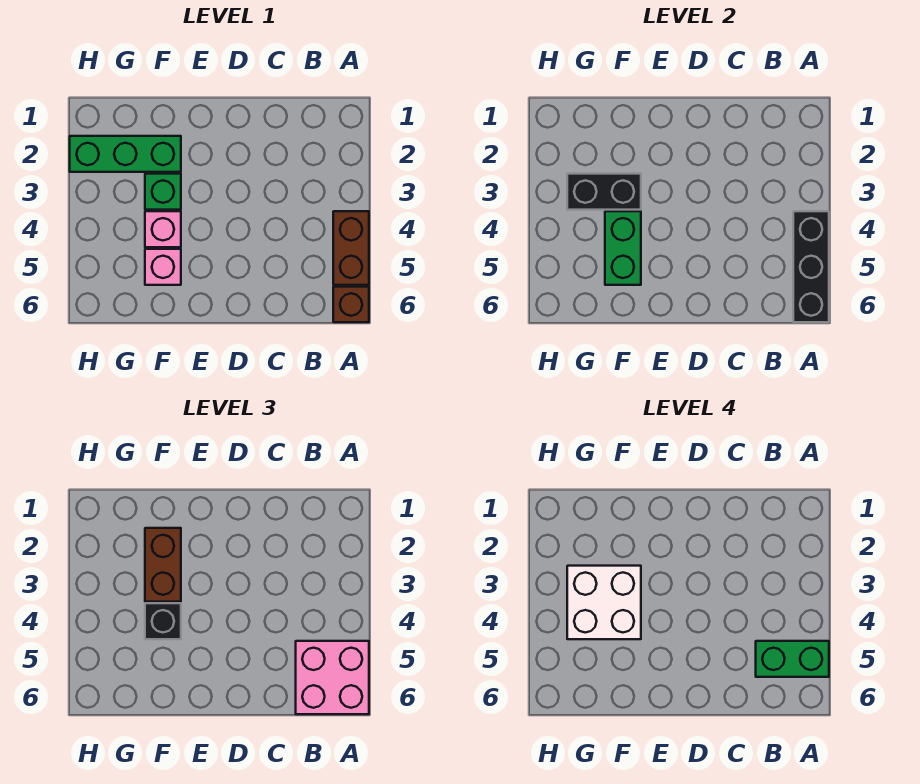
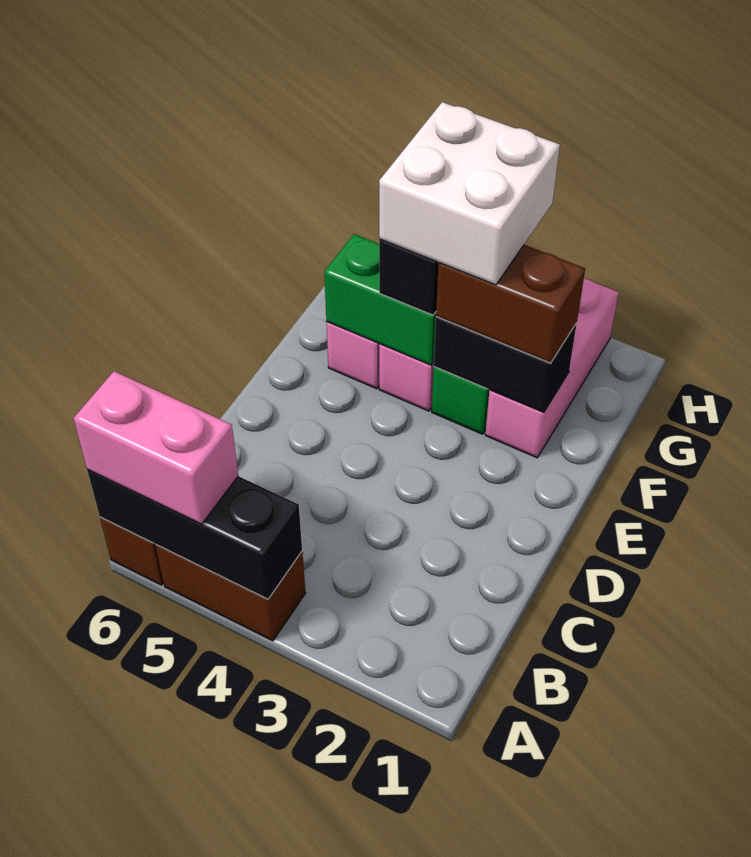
pink brick A5:B6 level 3 -> pink brick A5:A6 level 3
green brick A5:B5 level 4 -> none
green brick F2:H2 level 1 -> pink brick F2:H2 level 1
black brick F3:G3 level 2 -> black brick F2:F3 level 2

